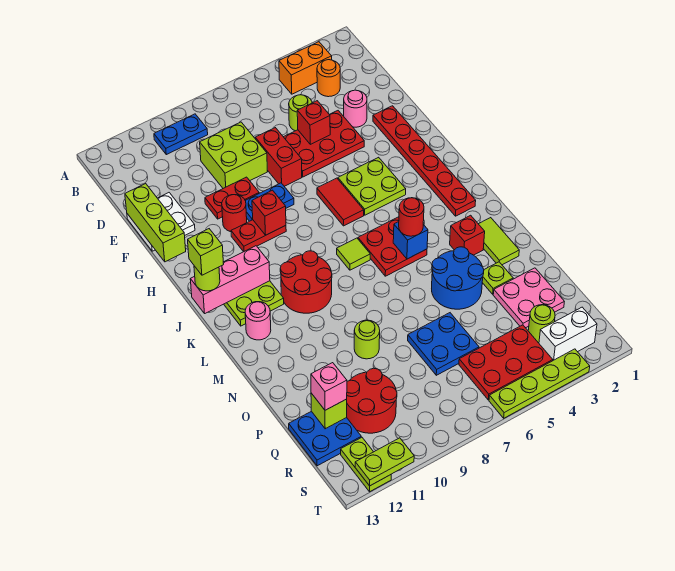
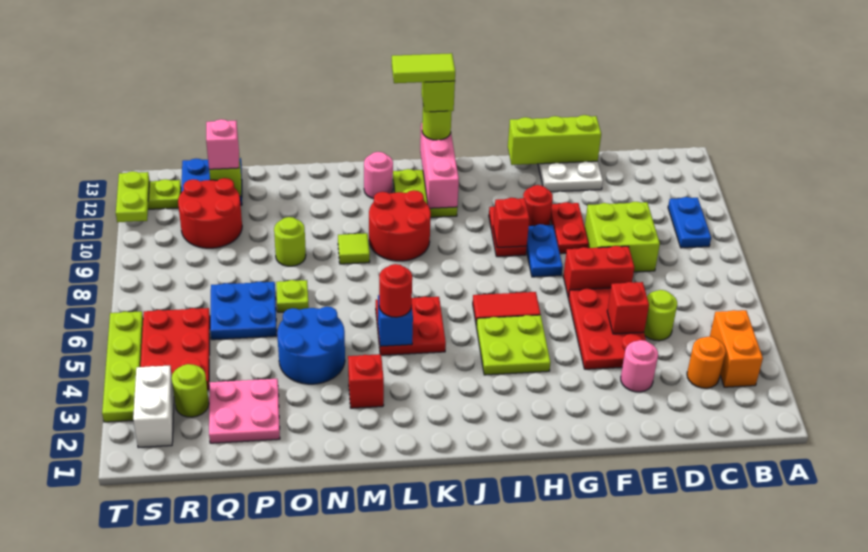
red plate F2:K2 level 1 -> none
lime tile K7 level 1 -> lime tile M9 level 1
lime tile M2:N2 level 1 -> lime tile J13:K13 level 5
lime plate O3 level 1 -> lime plate O7 level 1

